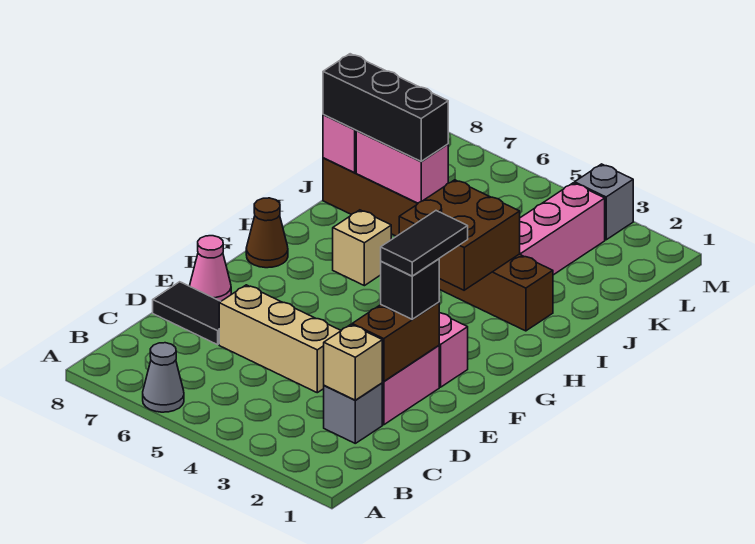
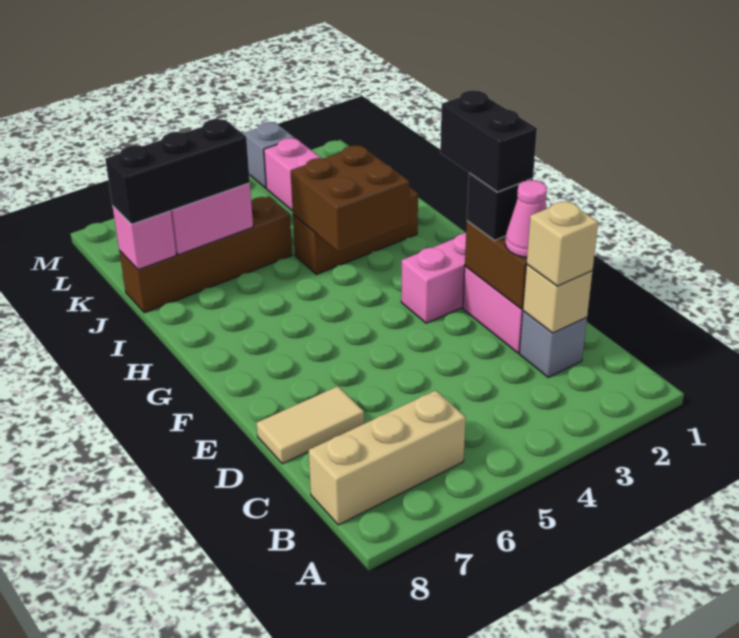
grey cone A6 level 1 -> none
tan brick D4:D6 level 1 -> tan brick B6:B8 level 1
black tile D7:D8 level 1 -> tan tile D7:D8 level 1
black tile E2:F2 level 4 -> black brick E2:F2 level 4
pink cone E8 level 1 -> pink cone D2 level 3
brown cone G8 level 1 -> none
tan brick H6 level 1 -> tan brick C2 level 3

